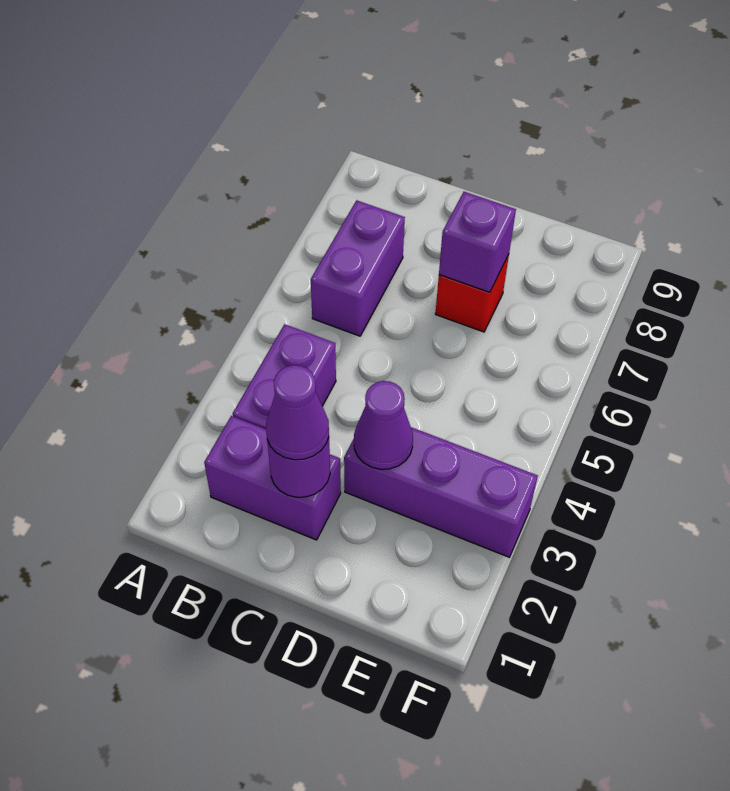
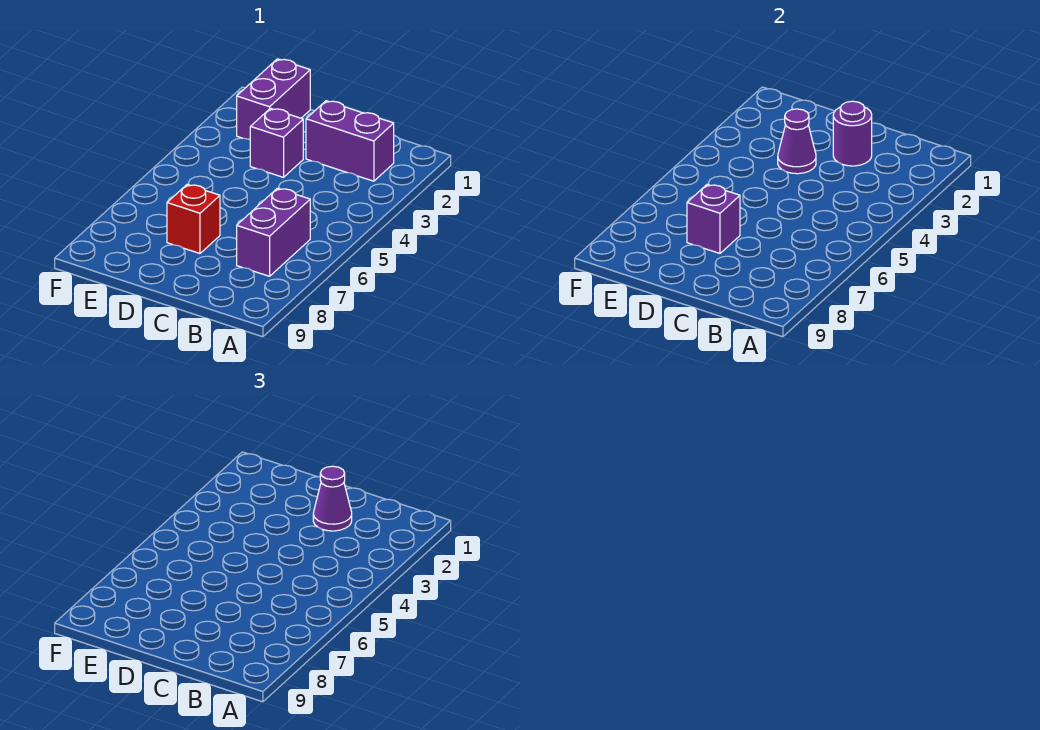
purple brick B3:B4 level 1 -> purple brick E1:E2 level 1
purple brick D3:F3 level 1 -> purple brick D3 level 1

